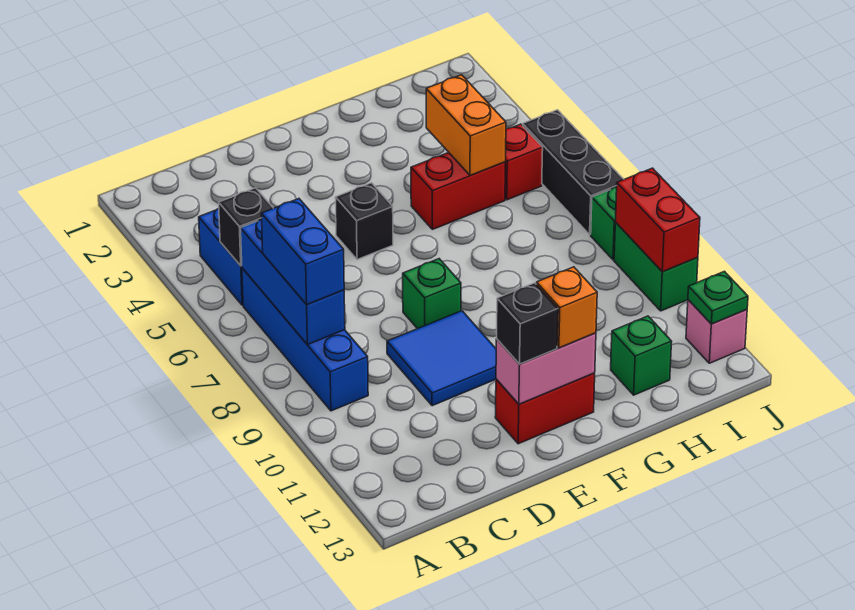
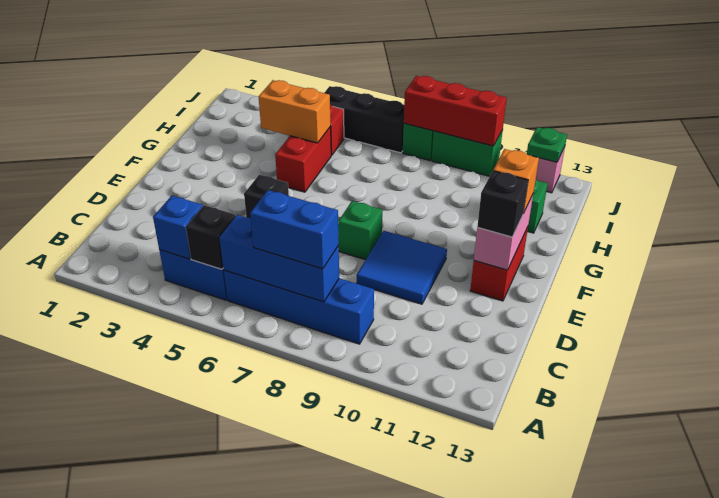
none -> blue brick B4 level 2
red brick J9:J10 level 2 -> red brick J8:J10 level 2

